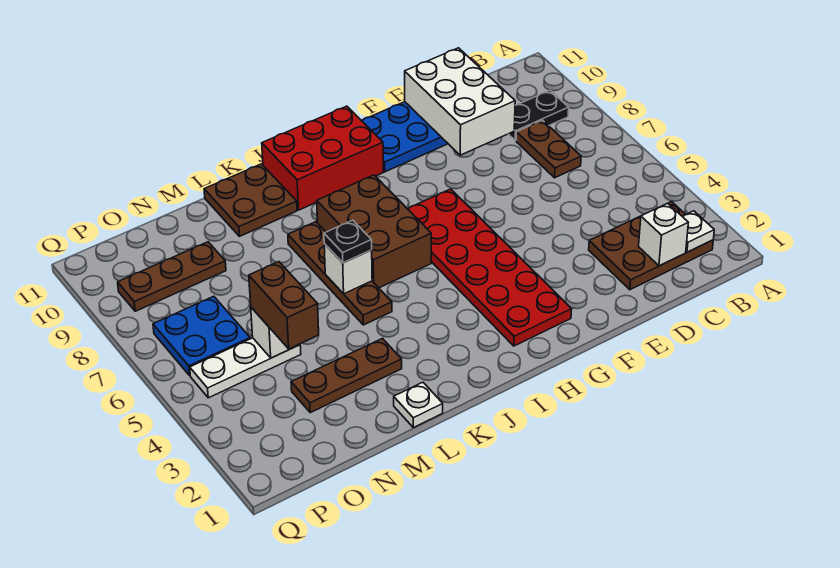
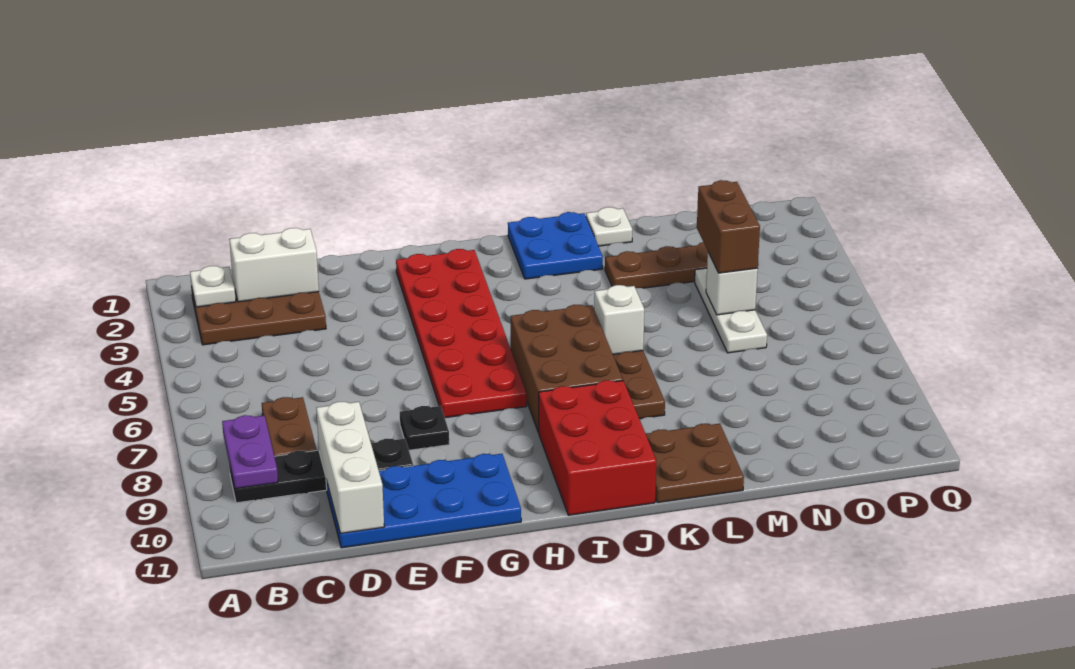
none -> purple plate B8:B9 level 2
black plate B9:C9 level 1 -> black plate B9:E9 level 1
white brick C2 level 2 -> white brick C2:D2 level 2
white brick D9:E11 level 2 -> white brick D9:D11 level 2
red brick H10:J11 level 1 -> red brick I9:J11 level 1
black plate K6 level 3 -> black plate F8 level 1
white plate N5:P5 level 1 -> white plate N4:N6 level 1
brown plate N9:P9 level 1 -> none
blue plate O6:P7 level 1 -> blue plate J1:K2 level 1

